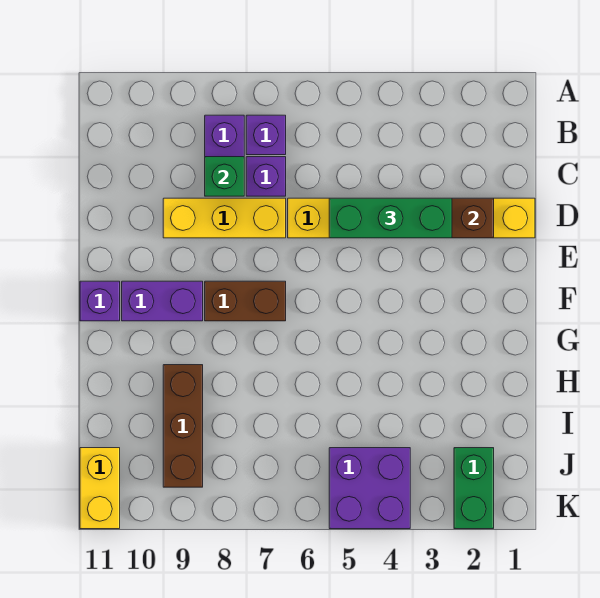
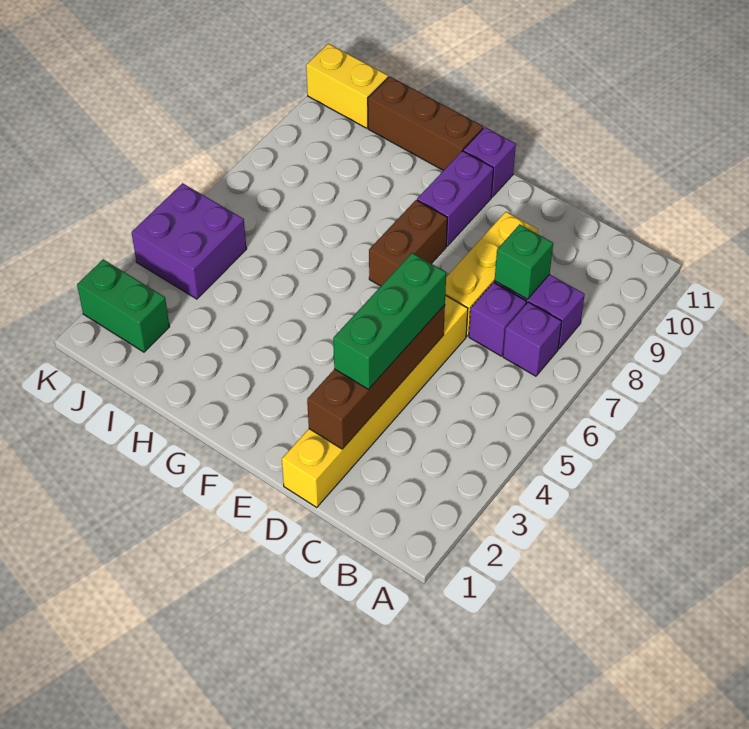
brown brick H9:J9 level 1 -> brown brick G11:I11 level 1

